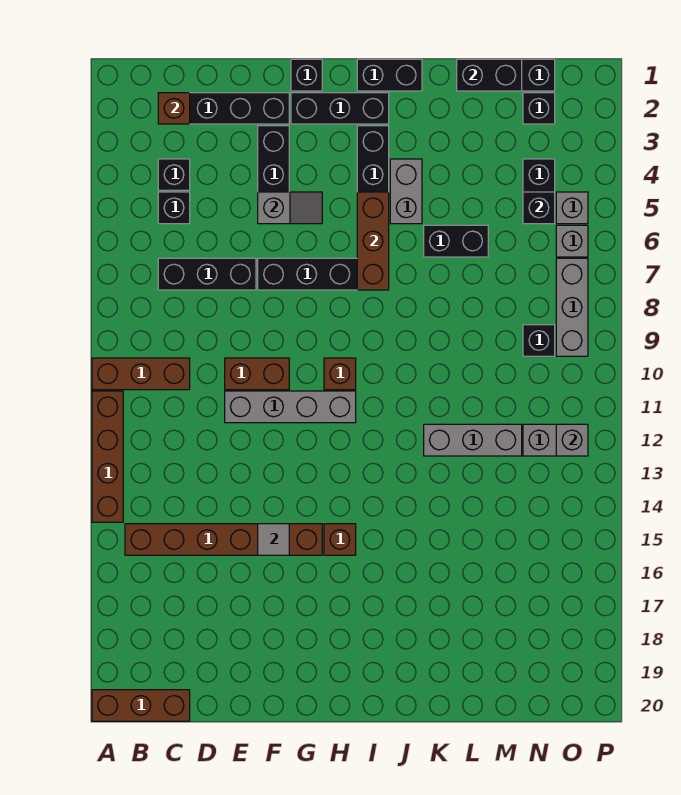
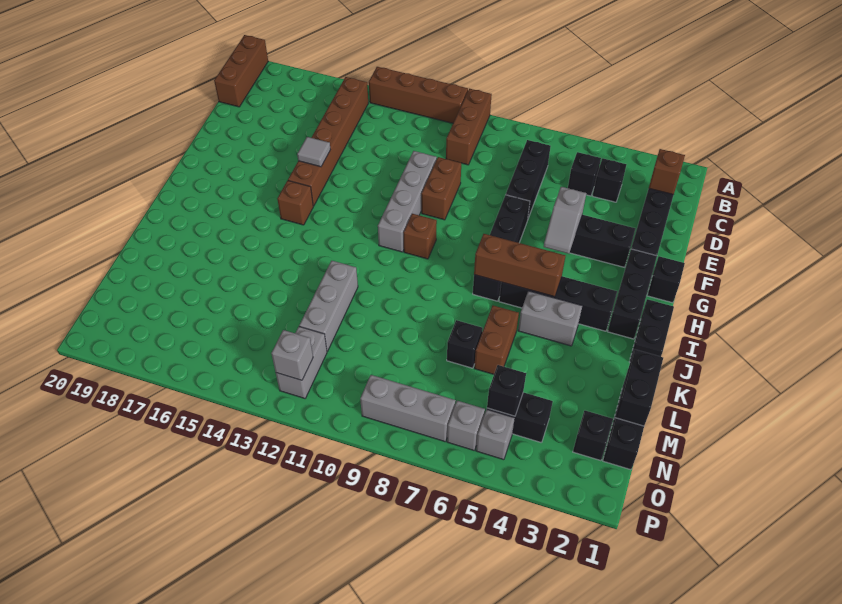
black brick K6:L6 level 1 -> brown brick K6:L6 level 1
black brick N9 level 1 -> black brick L7 level 1

